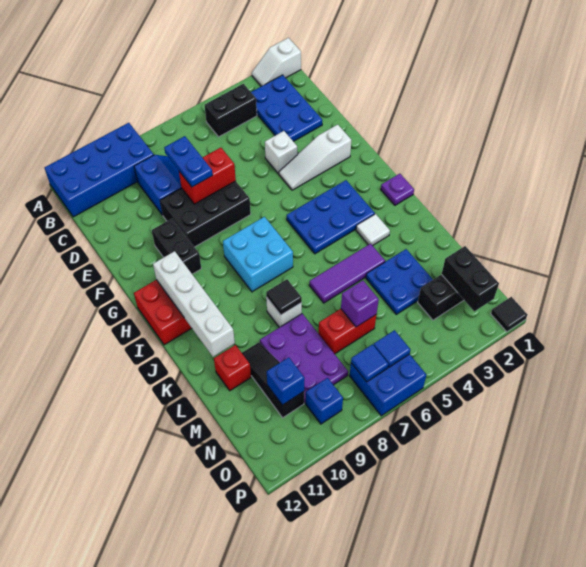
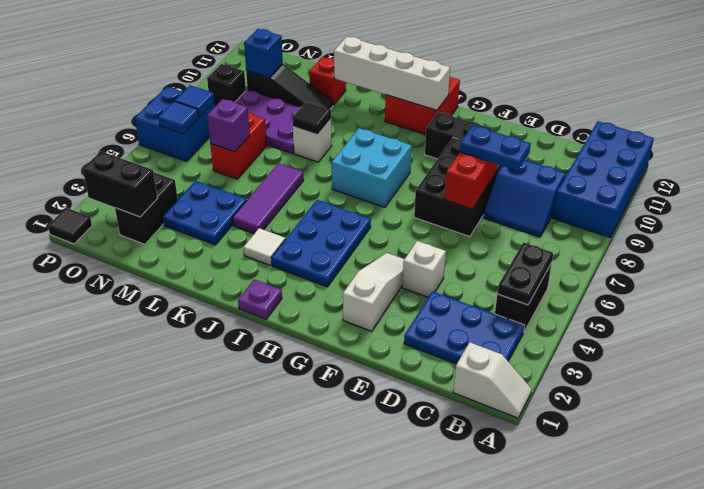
white slope A1:A2 level 1 top 1 -> white slope A1:B1 level 1 top B
none -> black plate B4:B5 level 2
blue brick O9 level 1 -> black brick O9 level 1

